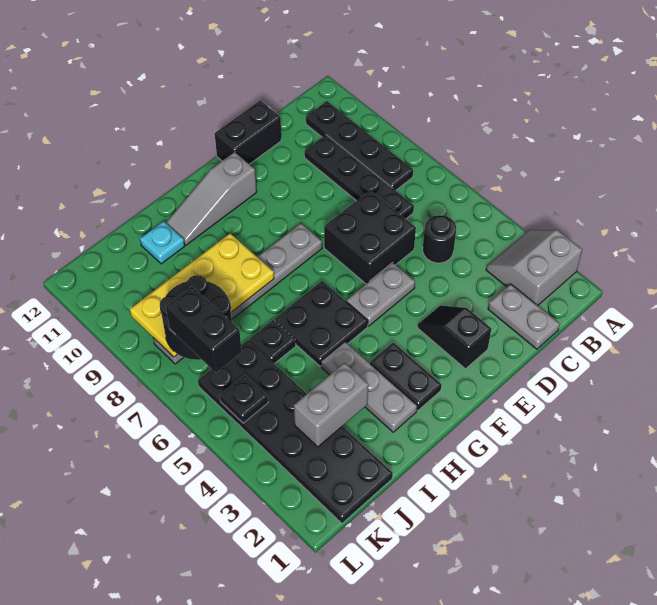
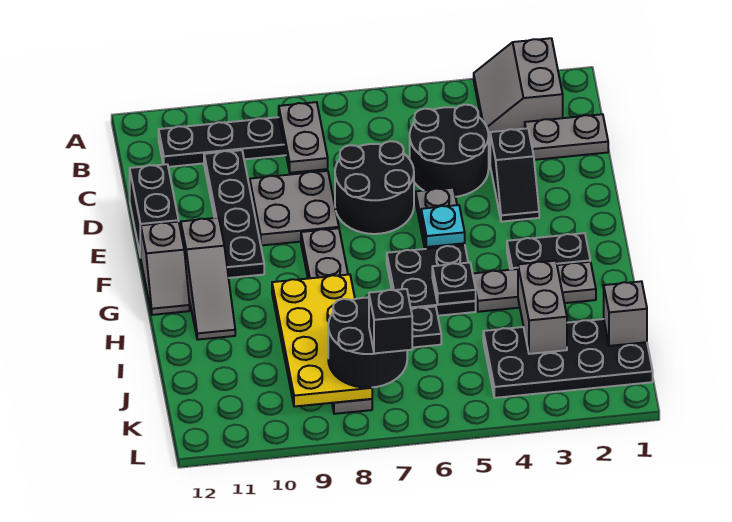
none -> grey plate B8:C8 level 2
black round brick C5 level 1 -> black round brick C4:D5 level 1
black plate C7:C10 level 1 -> black plate C10:F10 level 1
black brick D6:E7 level 1 -> black round brick D6:E7 level 1
none -> grey plate D8:E9 level 1
black slope E2:E3 level 1 top 2 -> black slope D3:E3 level 1 top D
none -> grey slope F12:G12 level 1 top F
cyan plate I11 level 1 -> cyan plate F5 level 2
black plate J1:K6 level 1 -> black plate J1:K4 level 1
none -> grey brick J1 level 2
black plate K5 level 2 -> black plate H5 level 2
black brick K6:K7 level 4 -> black brick K7 level 4

